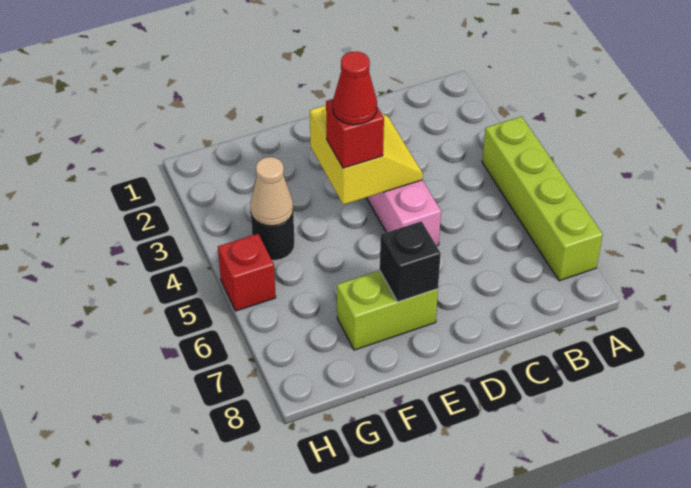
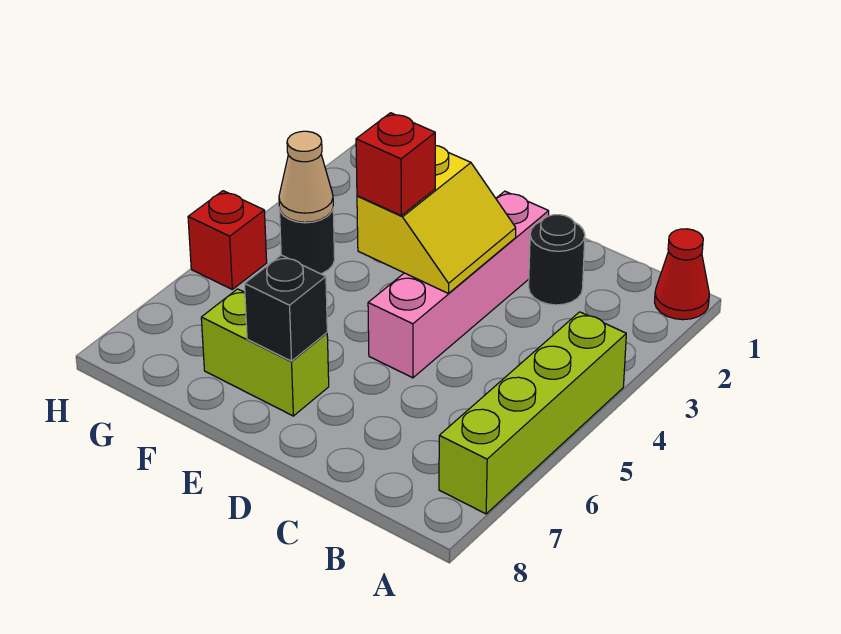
none -> black round brick C2 level 1
red cone E4 level 4 -> red cone A1 level 1

